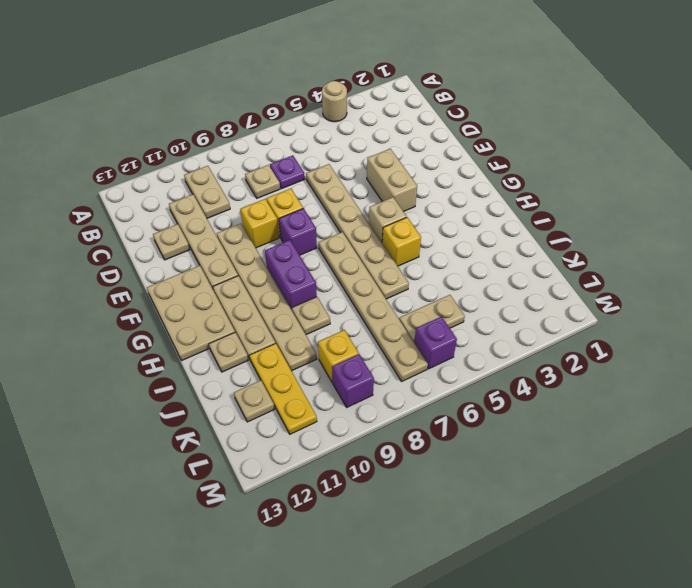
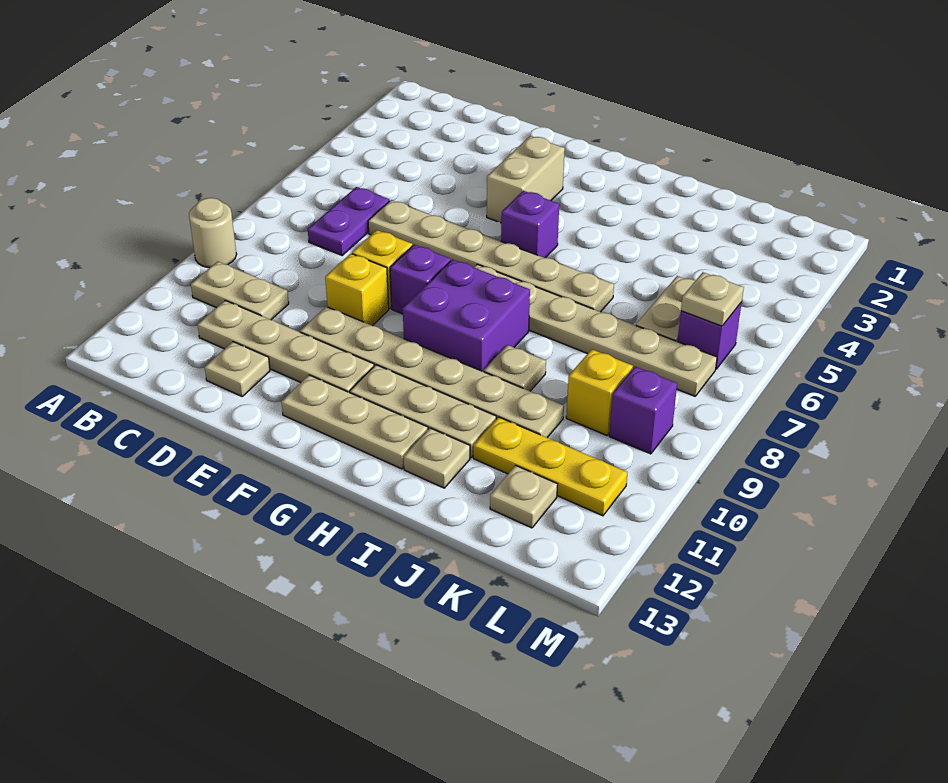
tan round brick A4 level 1 -> tan round brick A9 level 1
purple plate C7 level 1 -> purple plate C6:C7 level 1
tan plate C8 level 1 -> tan plate L6 level 2
tan brick E4:F4 level 1 -> tan brick F3:F4 level 1
tan plate F12:H13 level 1 -> tan plate F12:H12 level 1
tan brick G5 level 1 -> purple brick G5 level 1
purple brick G9:H9 level 1 -> purple brick G8:H9 level 1
yellow brick H5 level 1 -> none

